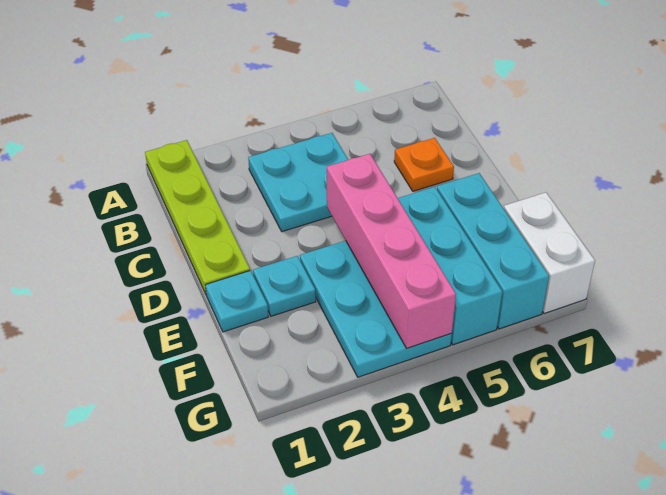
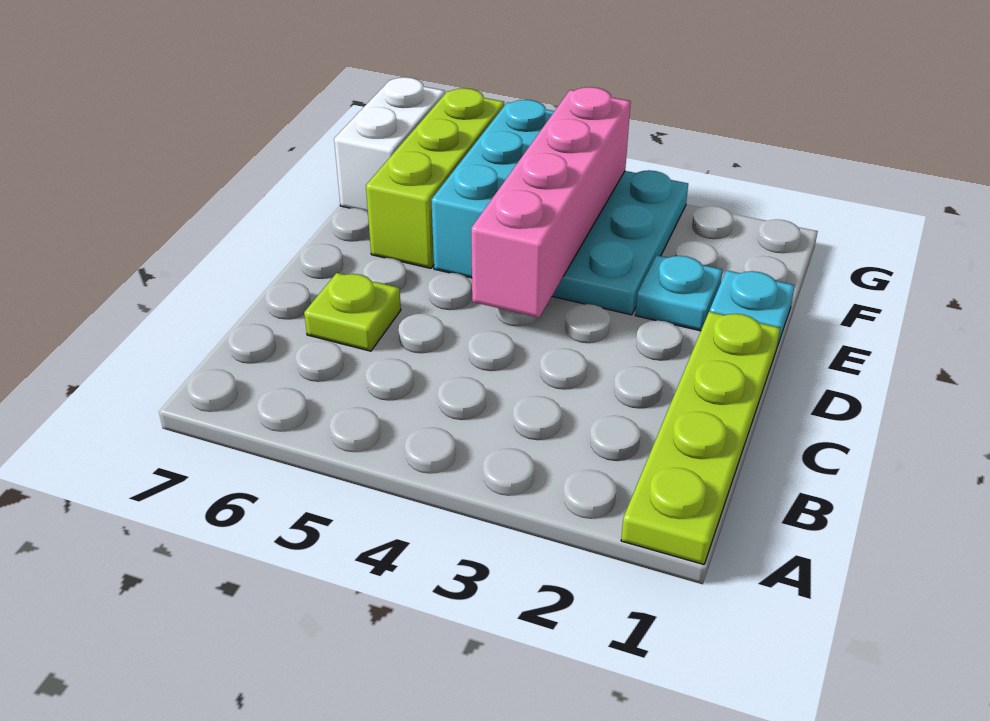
cyan plate B3:C4 level 1 -> none
orange plate C6 level 1 -> lime plate C6 level 1
cyan brick E6:G6 level 1 -> lime brick E6:G6 level 1

